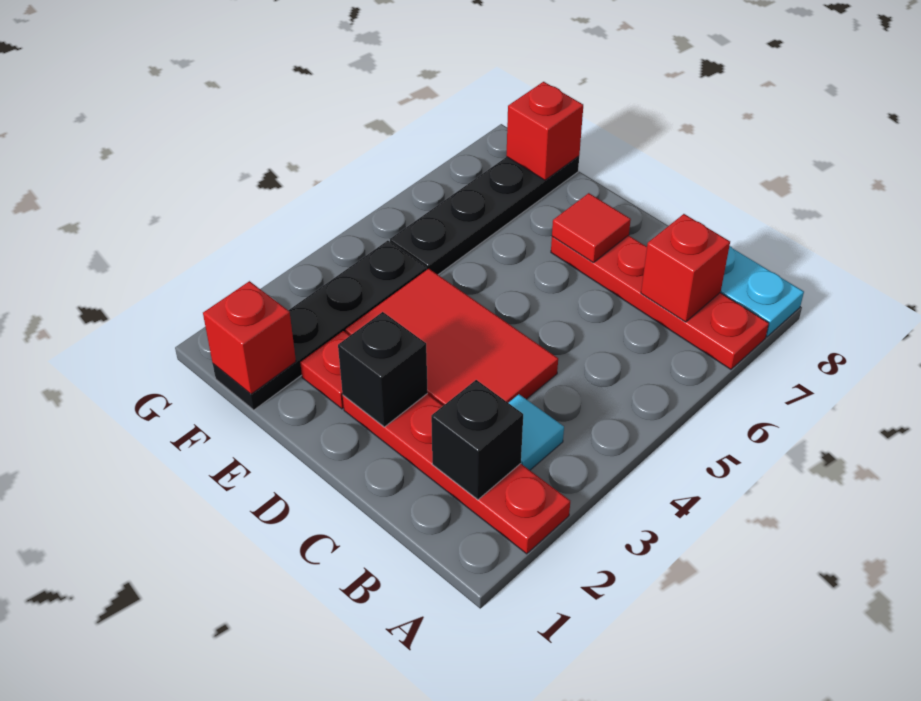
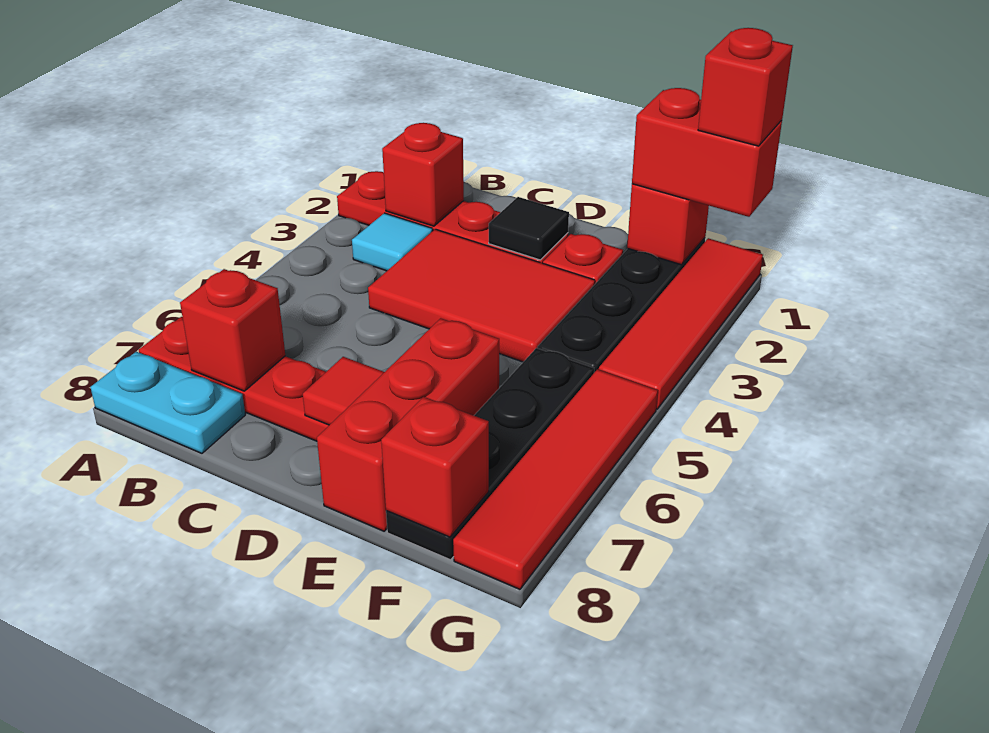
black brick B2 level 2 -> red brick B2 level 2
black brick D2 level 2 -> black tile D2 level 2
none -> red brick E6:E8 level 1
none -> red brick F1:G1 level 3
none -> red tile G1:G4 level 1
none -> red brick G1 level 4
none -> red tile G5:G8 level 1

